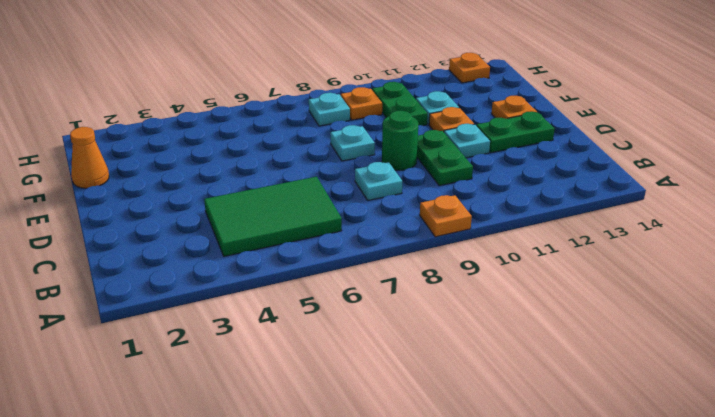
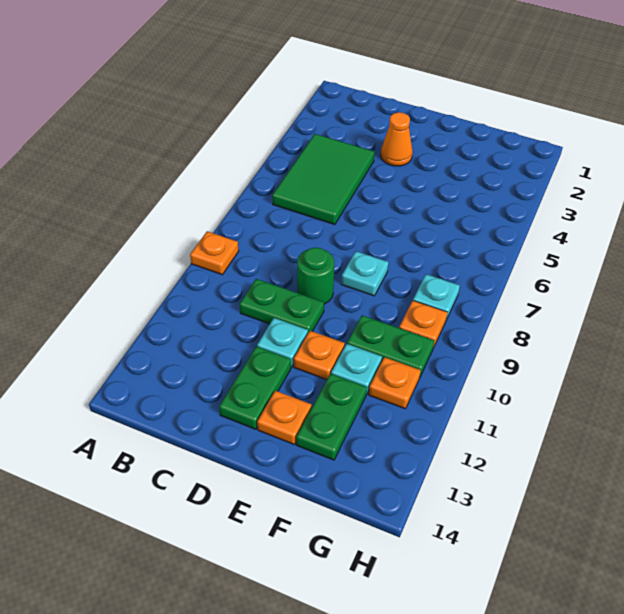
cyan plate C8 level 1 -> none
orange cone F1 level 1 -> orange cone D3 level 1
none -> green plate F12:F13 level 1
orange plate H13 level 1 -> orange plate G11 level 1

